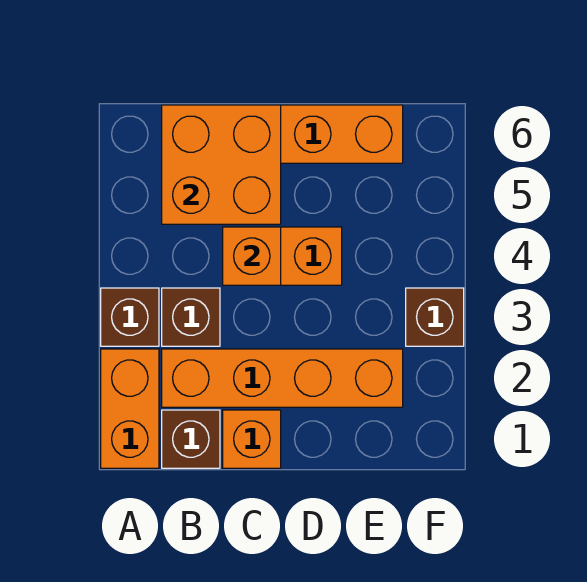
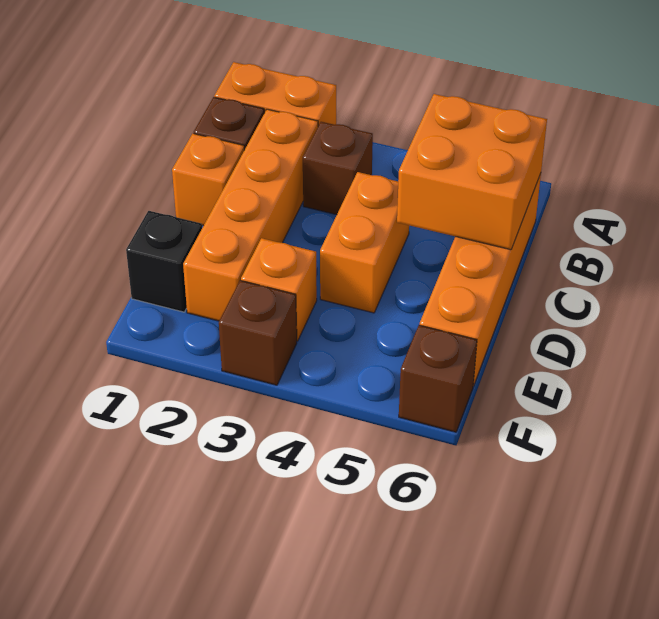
brown brick A3 level 1 -> brown brick F6 level 1
orange brick C4 level 2 -> orange brick E3 level 1
none -> black brick E1 level 1

